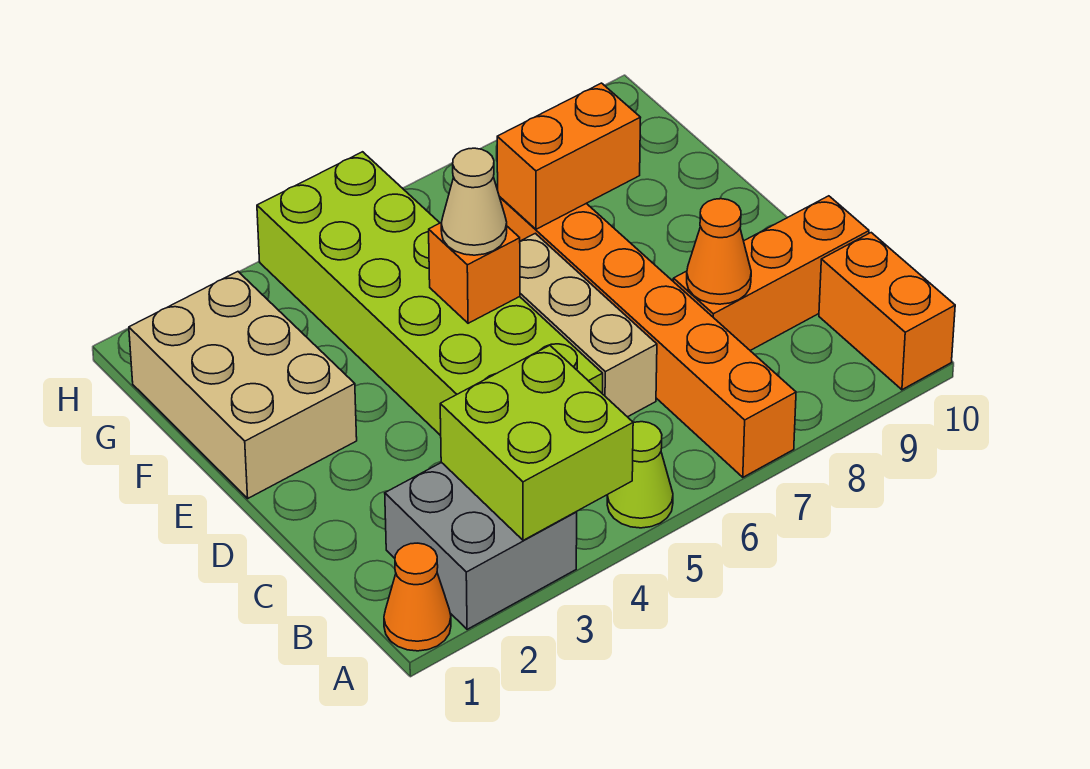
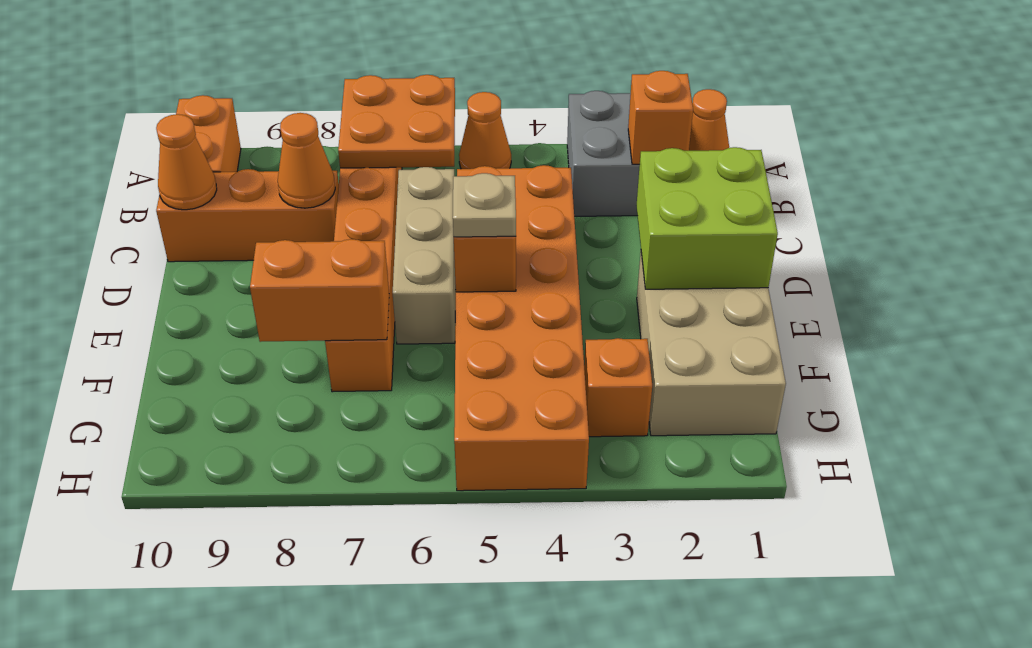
lime brick A3:B4 level 2 -> lime brick D1:E2 level 2
lime cone A5 level 1 -> orange cone A5 level 1
none -> orange plate A6:B7 level 2
none -> orange brick B2 level 2
lime brick C4:H5 level 1 -> orange brick C4:H5 level 1
none -> orange cone C10 level 2
tan cone E5 level 3 -> tan plate E5 level 3
none -> orange brick G3 level 1

